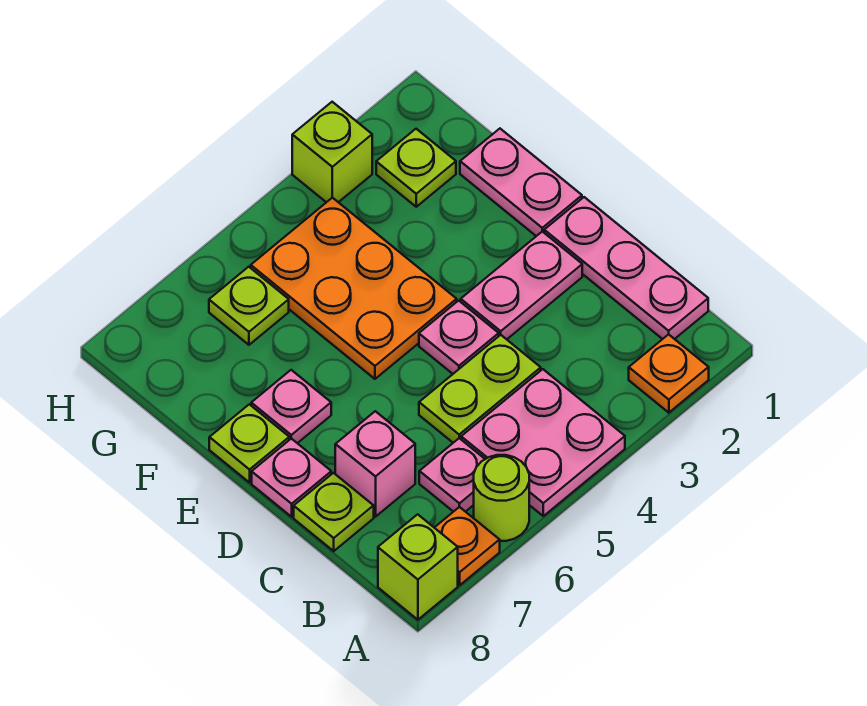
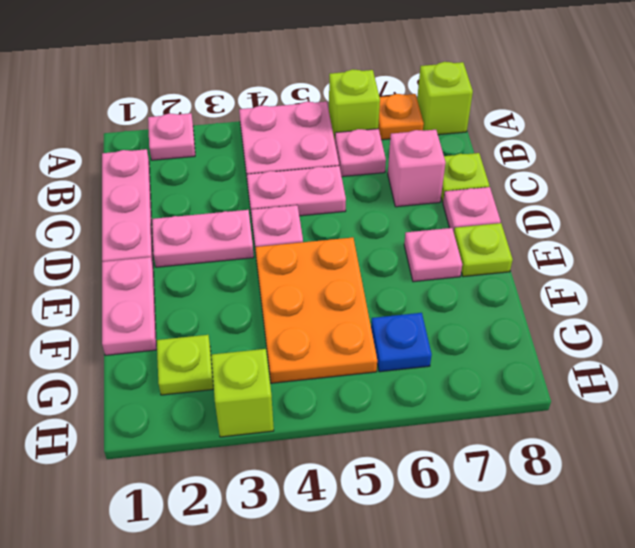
orange plate A2 level 1 -> pink plate A2 level 1
lime round brick A6 level 1 -> lime brick A6 level 1
lime plate C4:C5 level 1 -> pink plate C4:C5 level 1
lime plate G6 level 1 -> blue plate G6 level 1

